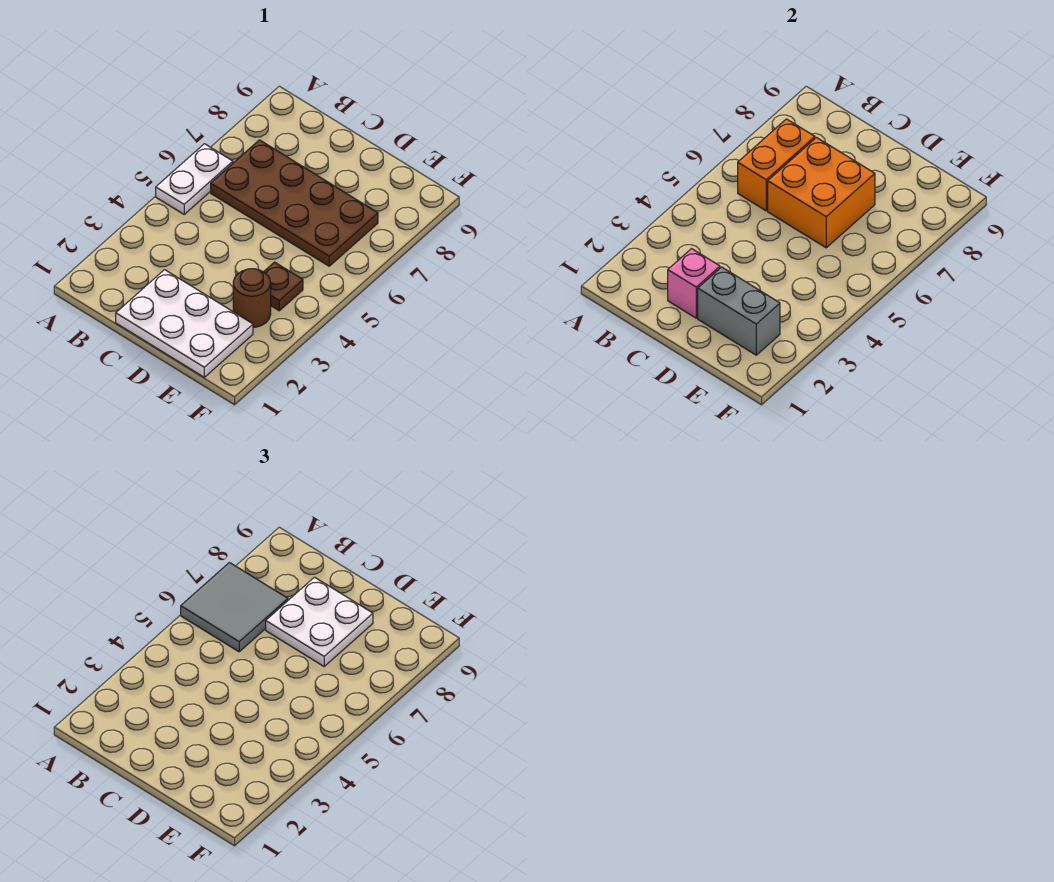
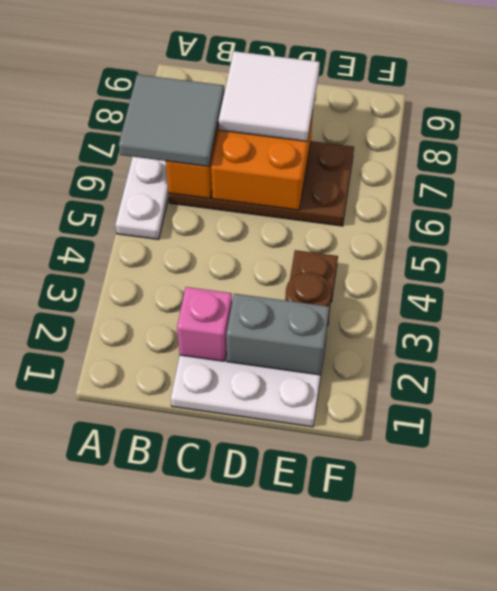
white plate C7:D8 level 3 -> white tile C7:D8 level 3

